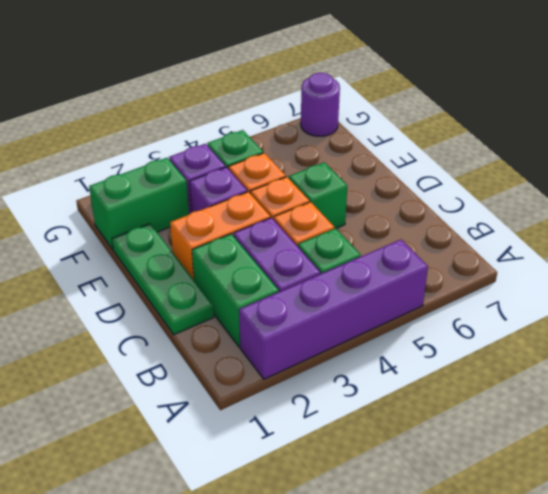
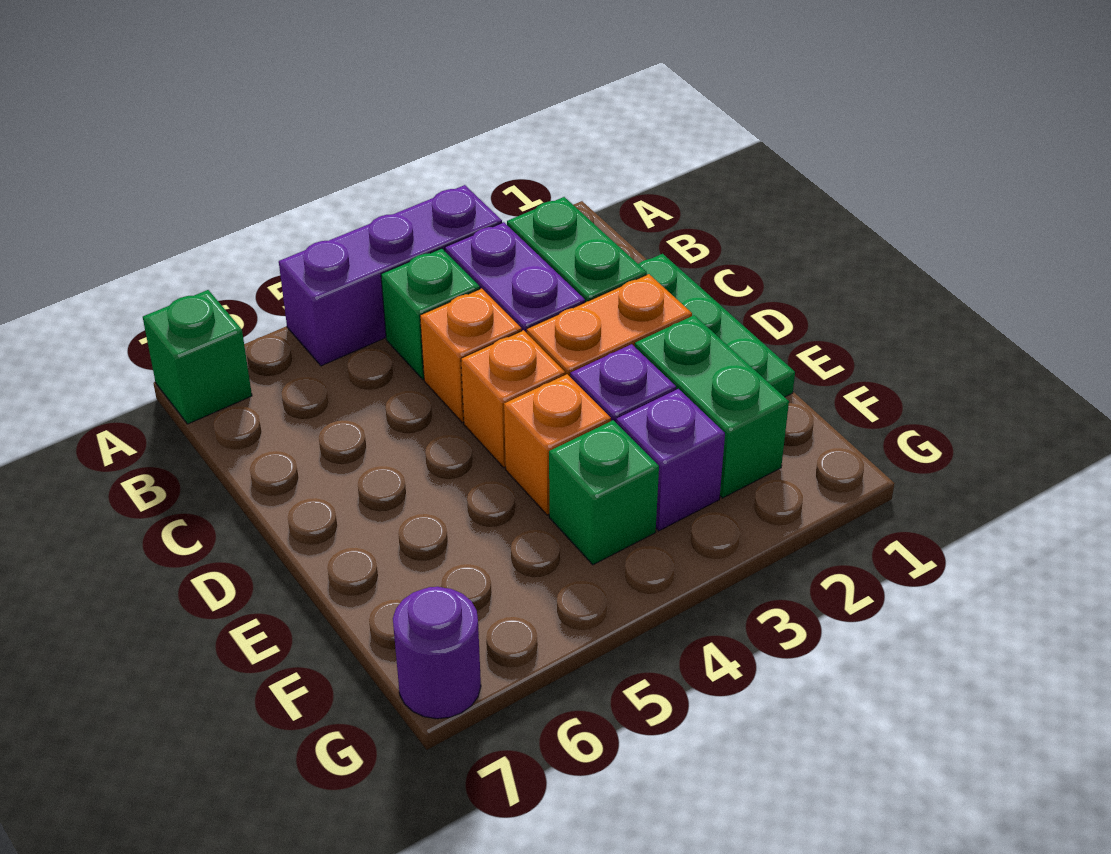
purple brick A2:A5 level 1 -> purple brick A3:A5 level 1
green brick D5 level 1 -> green brick A7 level 1
green brick F1:F2 level 1 -> green brick E2:F2 level 1

